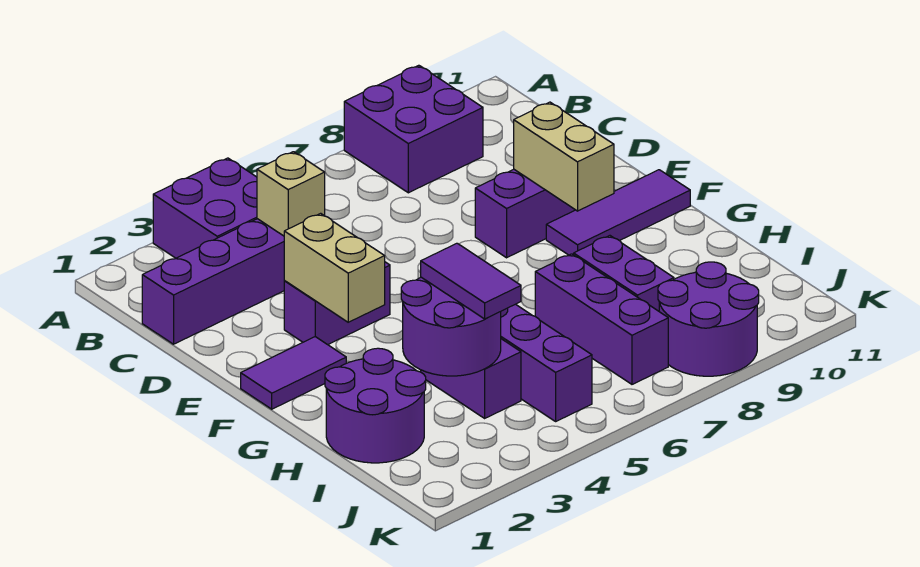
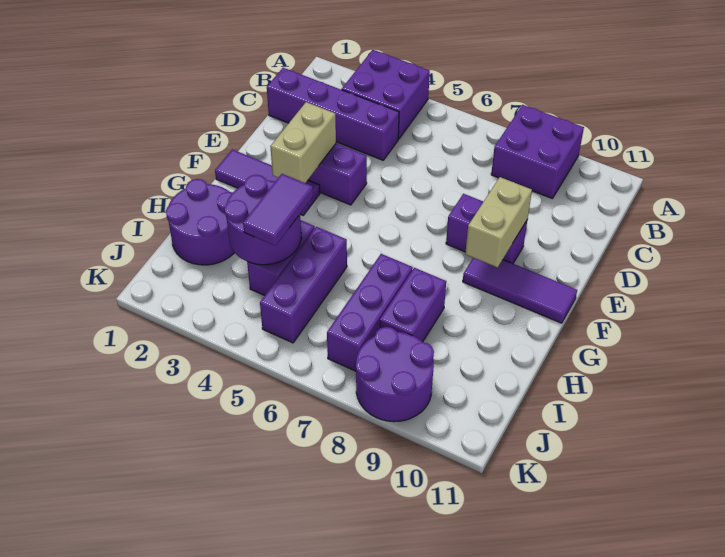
tan brick C4 level 2 -> none
purple tile F1:F2 level 1 -> purple tile F1:F3 level 1

